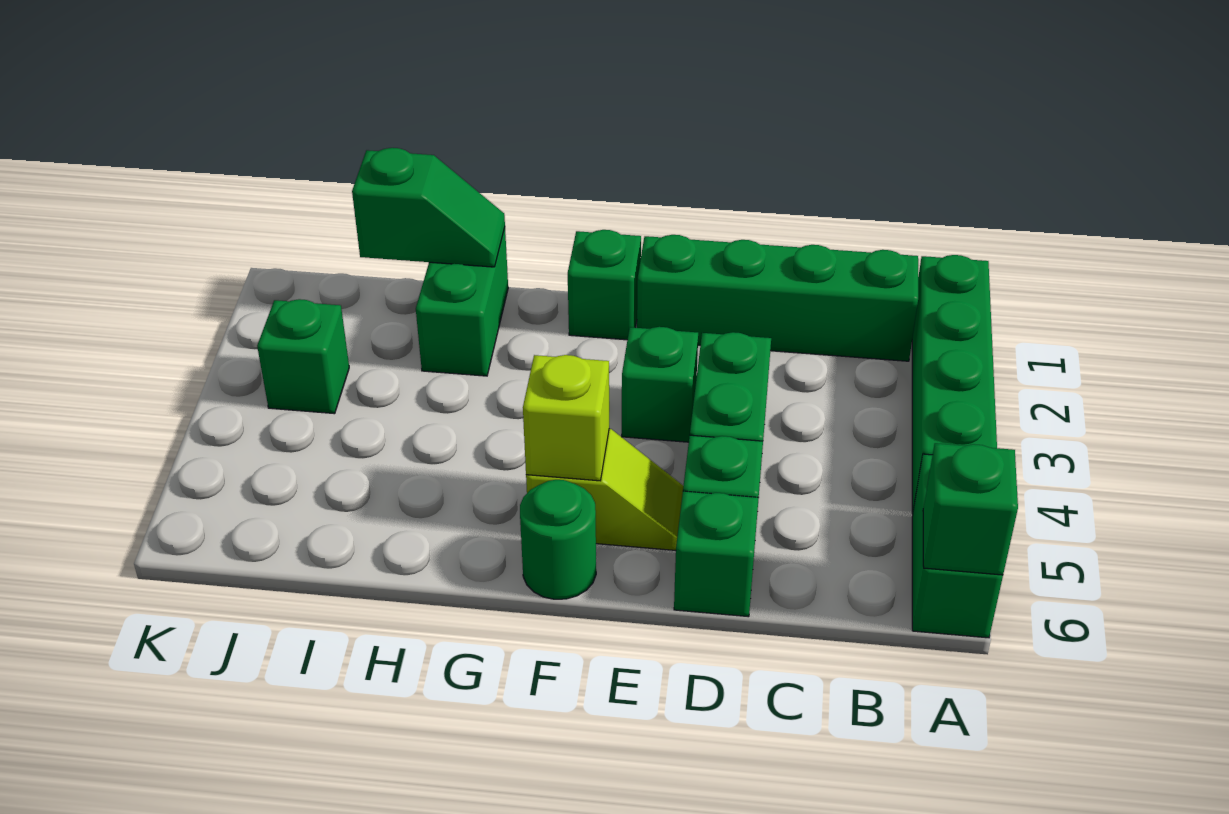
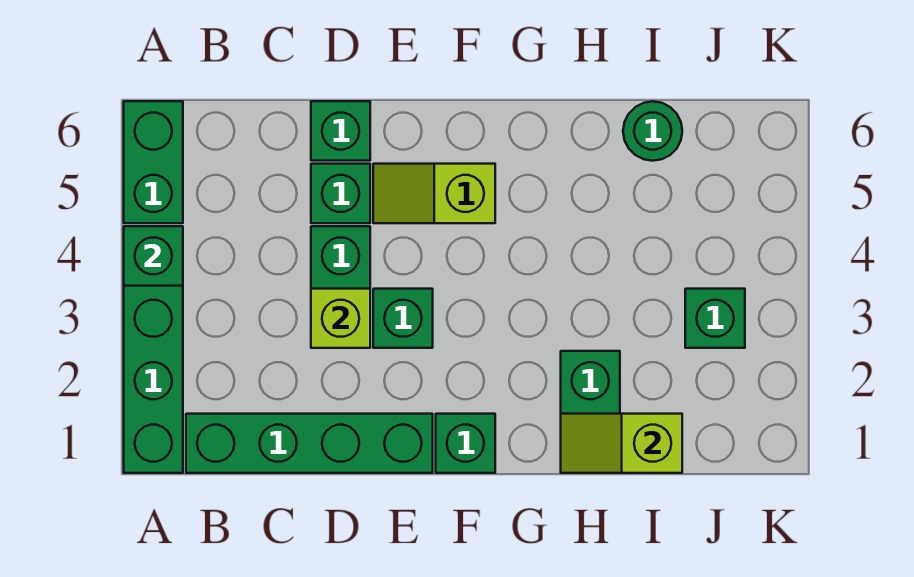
green brick A6 level 2 -> green brick A4 level 2
lime brick F5 level 2 -> lime brick D3 level 2
green round brick F6 level 1 -> green round brick I6 level 1
green slope H1:I1 level 2 top I -> lime slope H1:I1 level 2 top I

